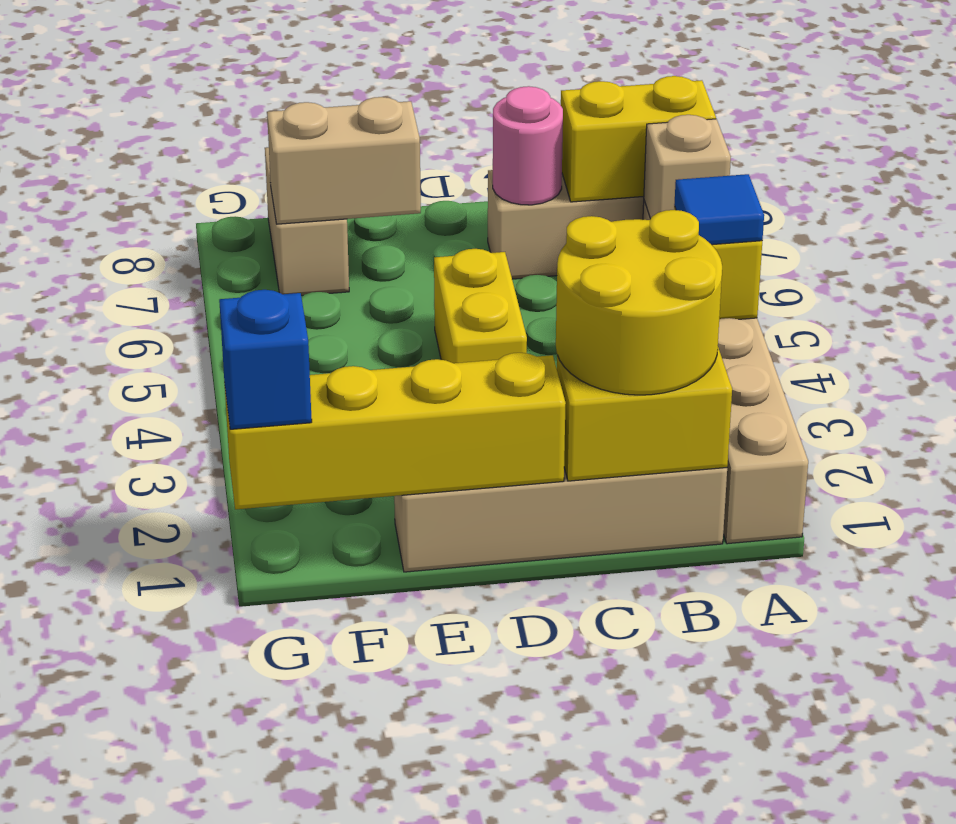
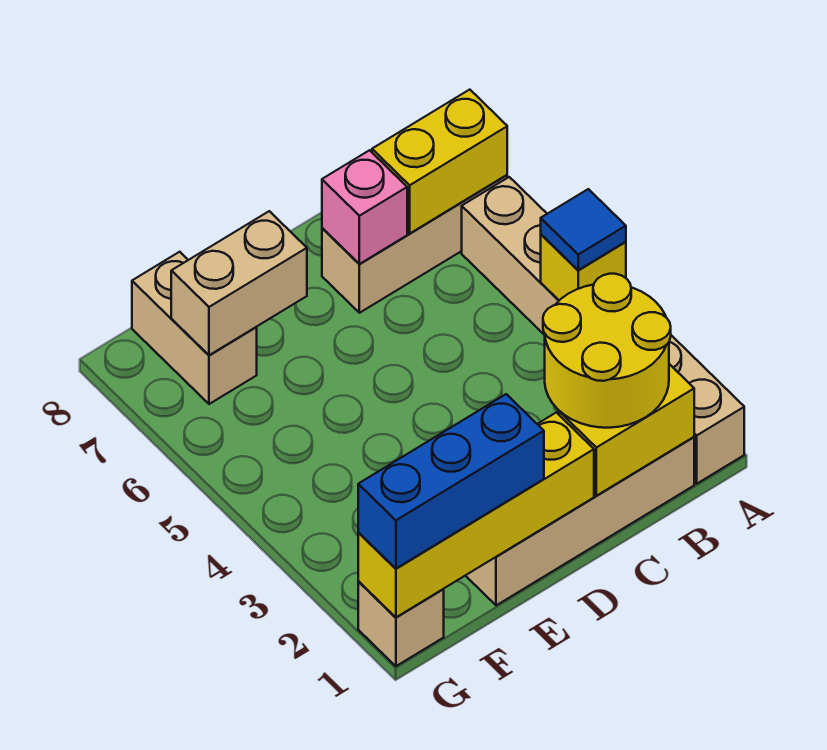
tan brick A6 level 2 -> tan brick G1 level 1
pink round brick C7 level 2 -> pink brick C7 level 2
yellow brick D4:D5 level 1 -> none
blue brick G1 level 3 -> blue brick E1:G1 level 3

